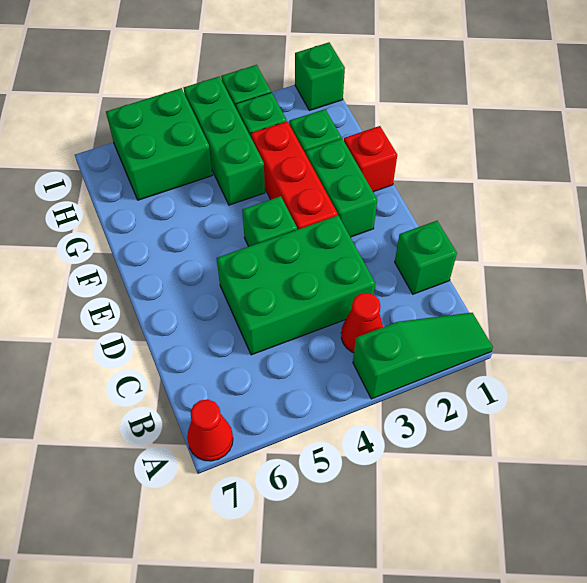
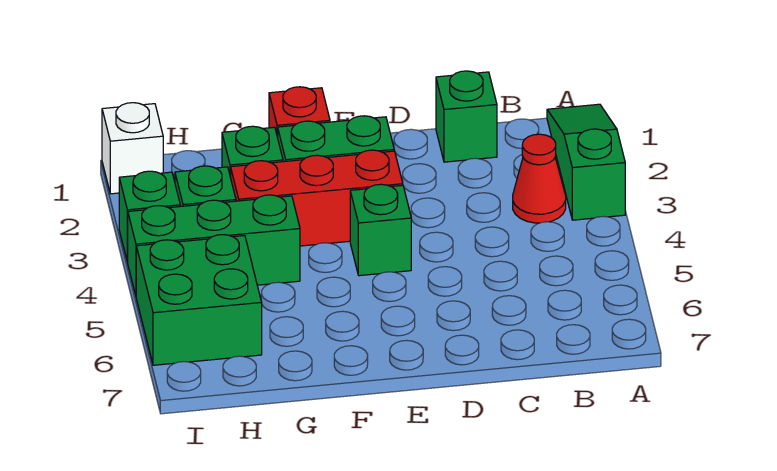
red cone A7 level 1 -> none
green brick C3:D5 level 1 -> none
green brick I1 level 1 -> white brick I1 level 1

